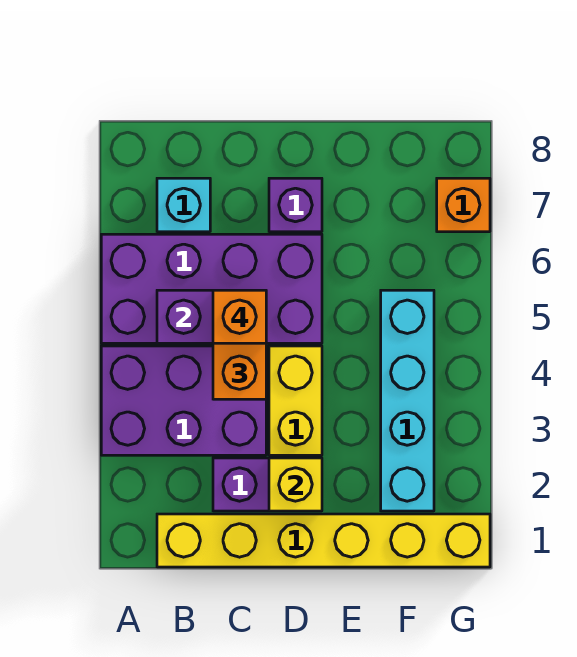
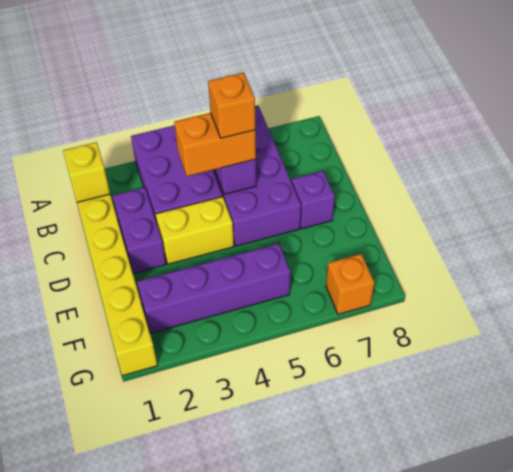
cyan brick B7 level 1 -> none
yellow brick D2 level 2 -> yellow brick B1 level 2
cyan brick F2:F5 level 1 -> purple brick F2:F5 level 1

